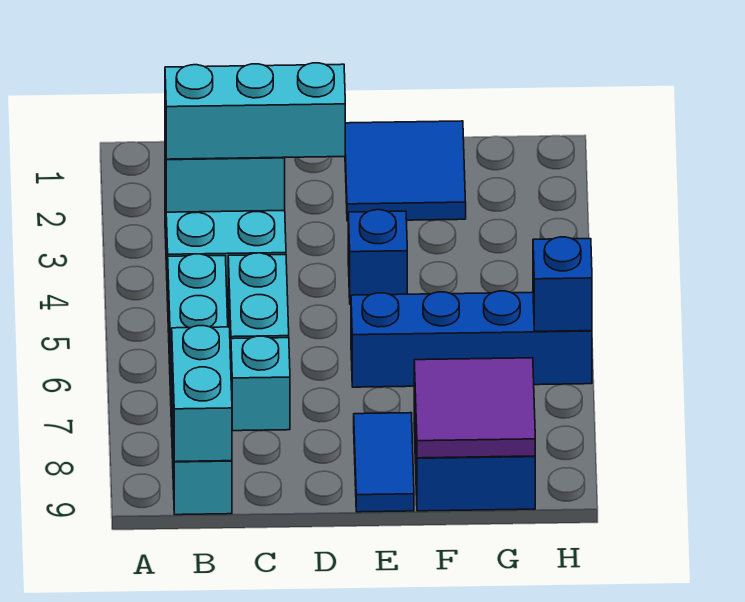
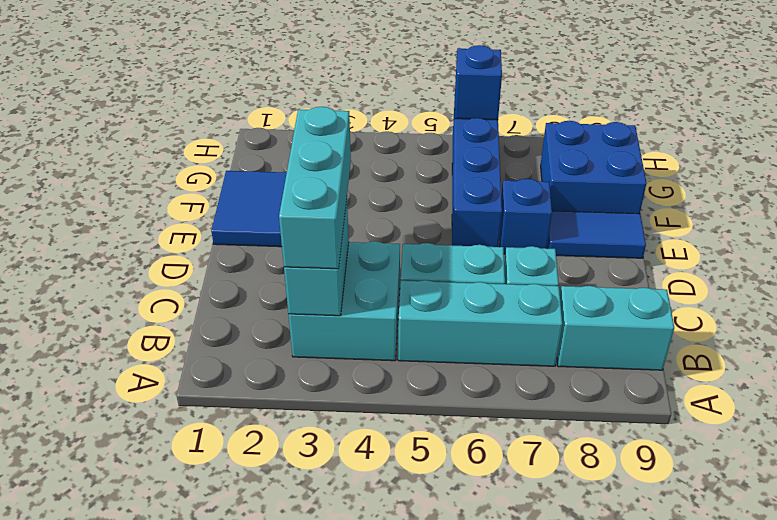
cyan brick B8:B9 level 2 -> none
blue brick E4 level 1 -> blue brick E7 level 1
purple tile F8:G9 level 2 -> none

